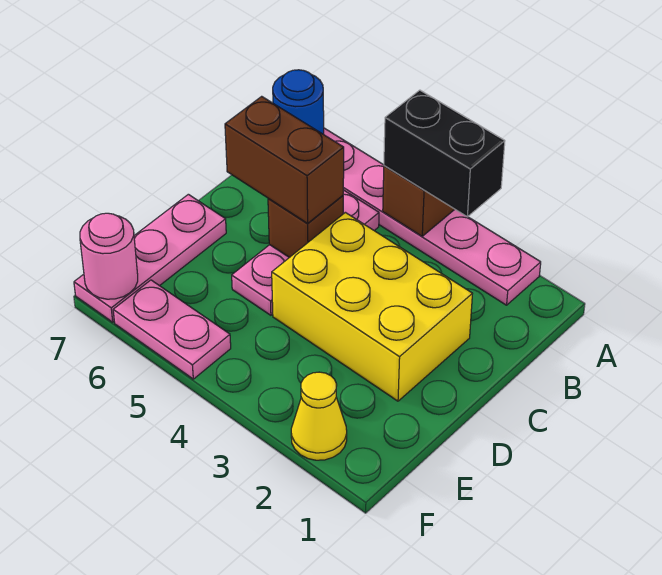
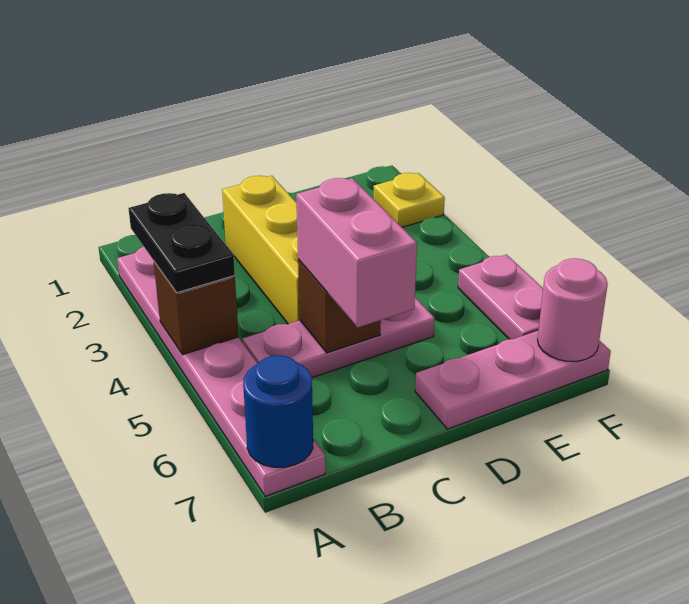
black brick A3:A4 level 3 -> black plate A3:A4 level 3
yellow brick C2:D4 level 1 -> yellow brick C2:C4 level 1
brown brick C5:C6 level 3 -> pink brick C5:C6 level 3
yellow cone F2 level 1 -> yellow plate F2 level 1

